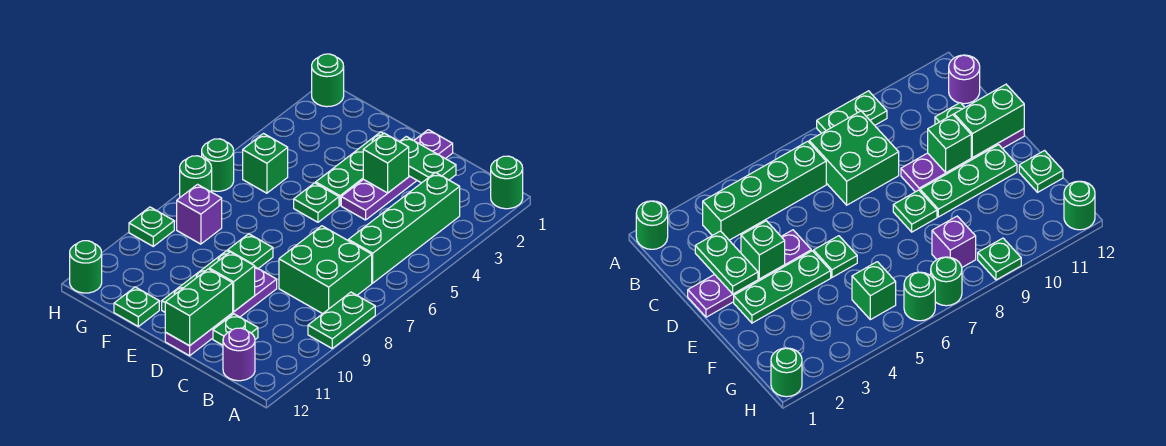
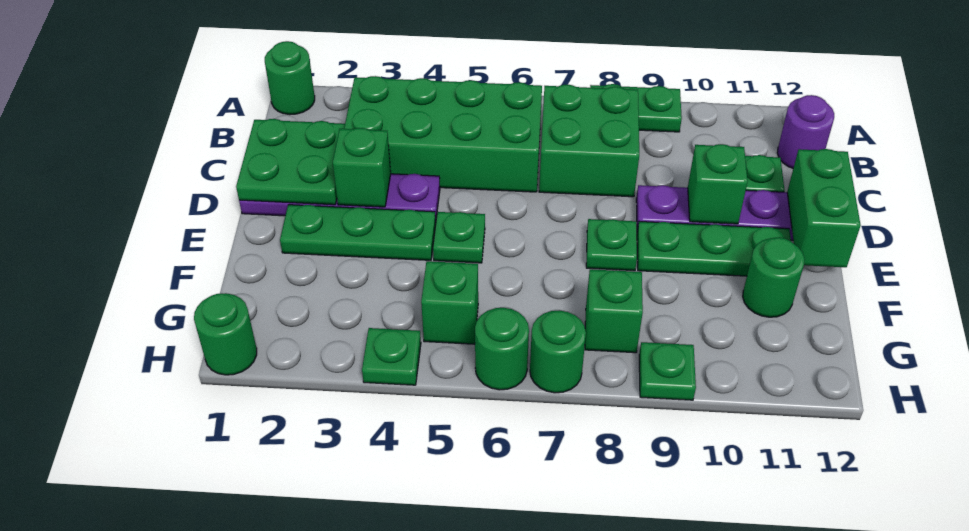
green brick B3:B6 level 1 -> green brick B3:C6 level 1
green plate C2:D2 level 2 -> green plate C1:D2 level 2
green brick D11:D12 level 2 -> green brick D12:E12 level 2
green plate F12 level 1 -> green plate H4 level 1
purple brick G8 level 1 -> green brick G8 level 1
green round brick H12 level 1 -> green round brick F11 level 1

